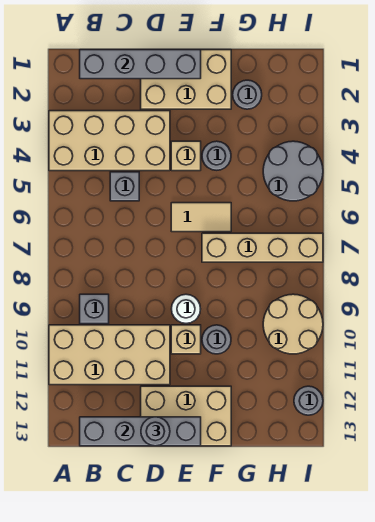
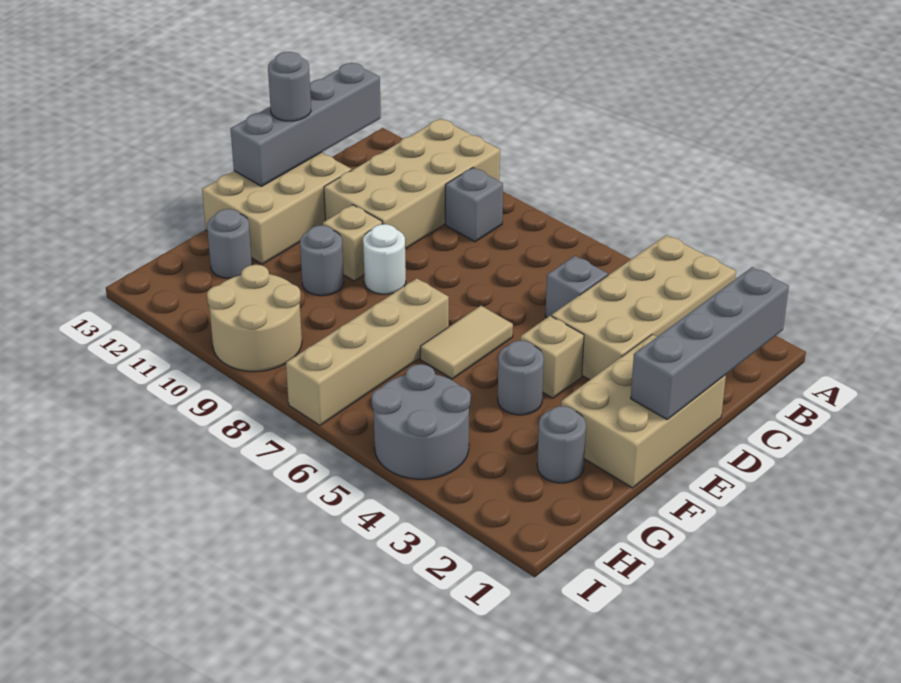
grey round brick I12 level 1 -> grey round brick G12 level 1

